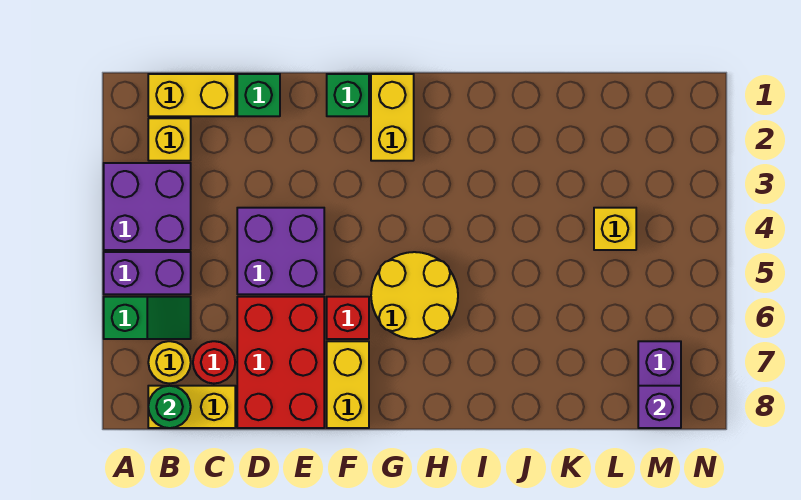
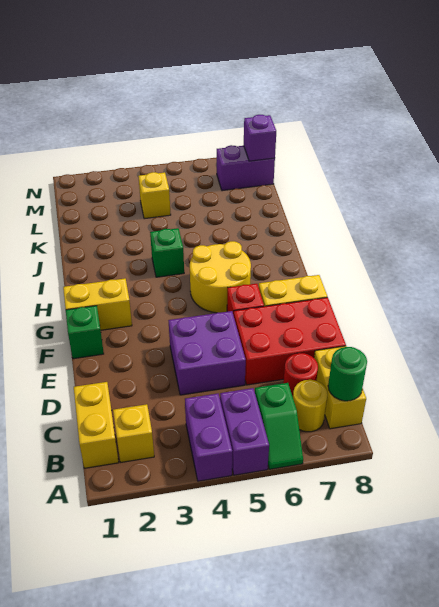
purple brick A3:B4 level 1 -> purple brick A4:B4 level 1
green slope A6:B6 level 1 top A -> green slope A6:B6 level 1 top B
green brick D1 level 1 -> green brick I4 level 1

